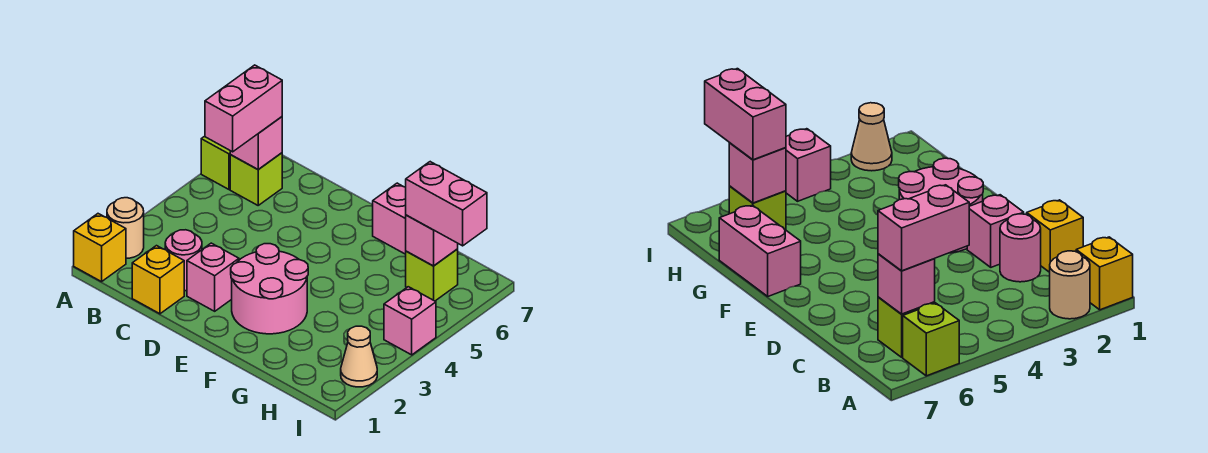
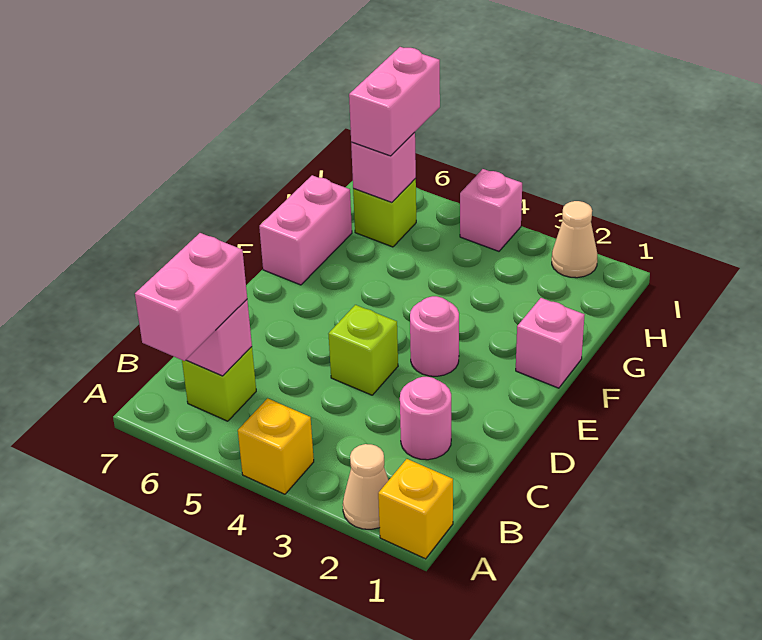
tan round brick A2 level 1 -> tan cone A2 level 1
lime brick A6 level 1 -> lime brick D4 level 1
pink brick B5:B6 level 3 -> pink brick A6:B6 level 3
yellow brick C1 level 1 -> yellow brick A4 level 1
pink brick D2 level 1 -> pink brick F1 level 1
pink round brick E2:F3 level 1 -> pink round brick E3 level 1

